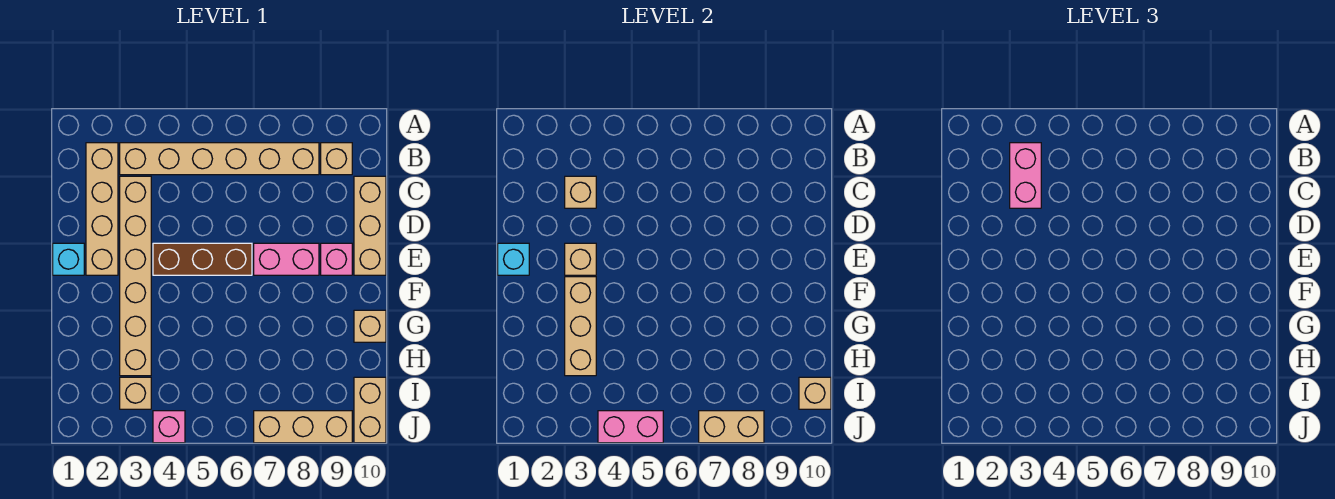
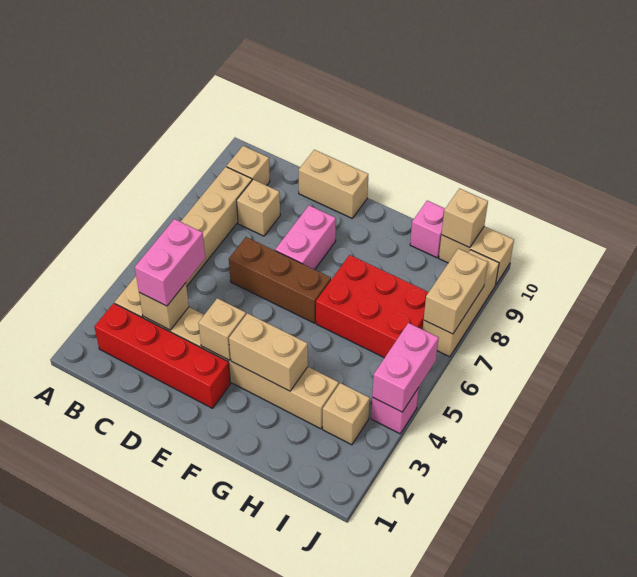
tan brick B2:E2 level 1 -> red brick B2:E2 level 1
pink brick B3:C3 level 3 -> pink brick C3:C4 level 3
tan brick C10:E10 level 1 -> tan brick D10:E10 level 1
cyan brick E1 level 1 -> none
cyan brick E1 level 2 -> none
brown brick E4:E6 level 1 -> brown brick D6:F6 level 1
pink brick E9 level 1 -> pink brick H10 level 1
tan brick F3:H3 level 2 -> tan brick F3:G3 level 2
none -> red brick G6:I7 level 1
tan brick G10 level 1 -> tan brick C8 level 1

